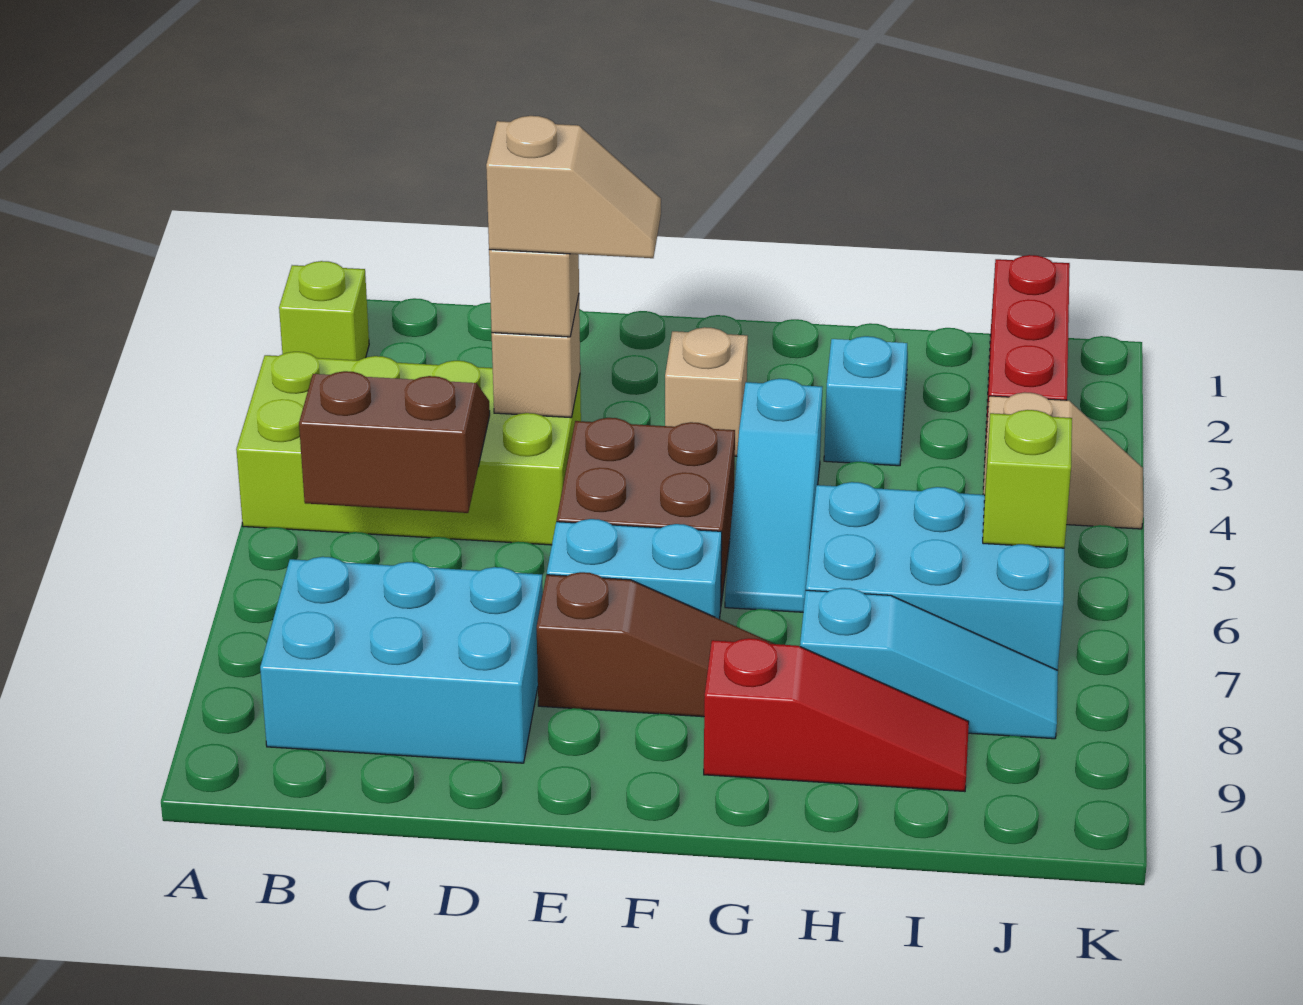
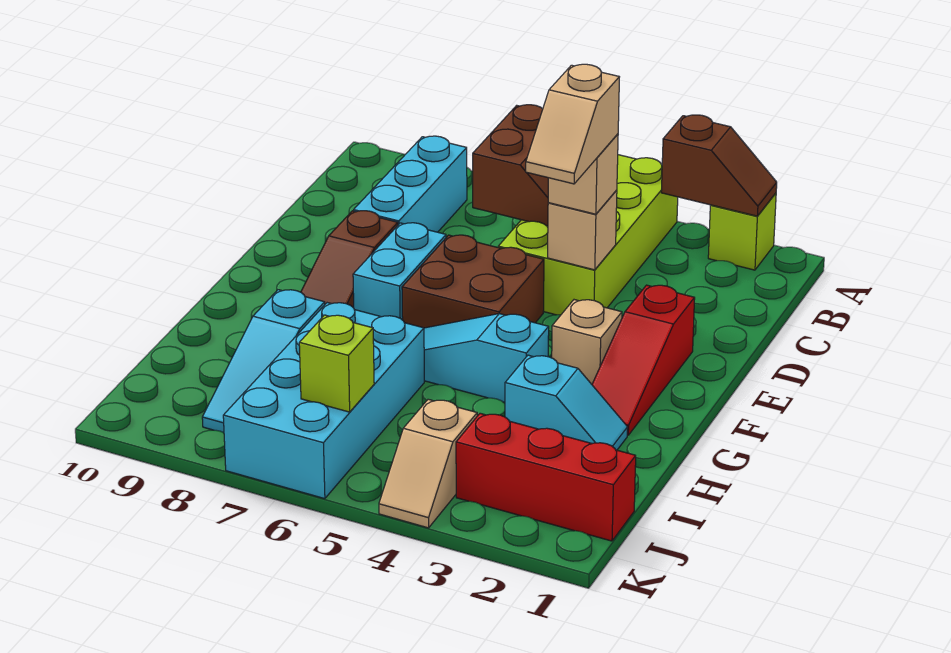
none -> brown slope A2:A3 level 2 top 3
cyan brick B8:D9 level 1 -> cyan brick B8:D8 level 1
red slope G9:I9 level 1 top G -> red slope E2:G2 level 1 top E
cyan brick H6:J7 level 1 -> cyan brick H6:K7 level 1

